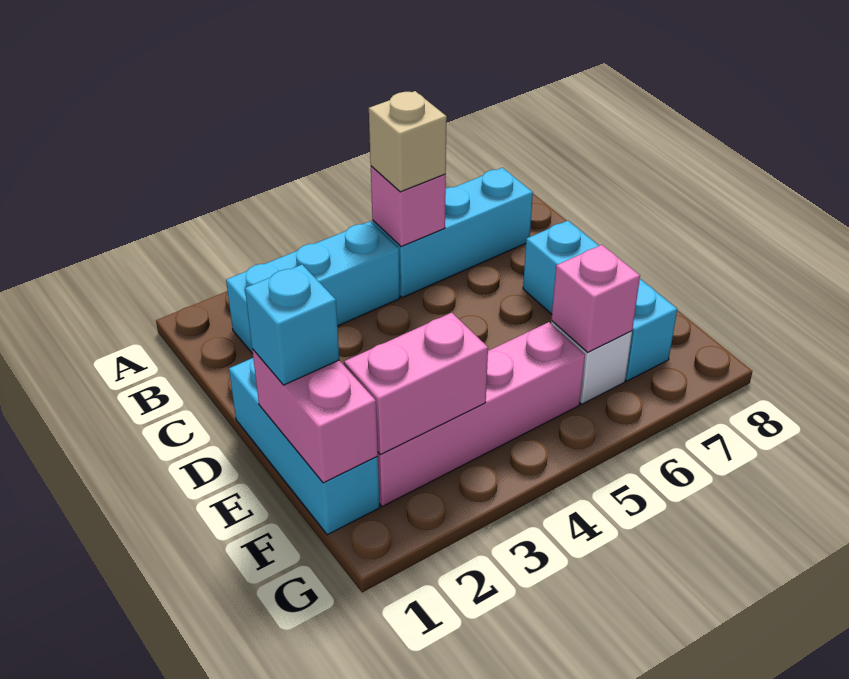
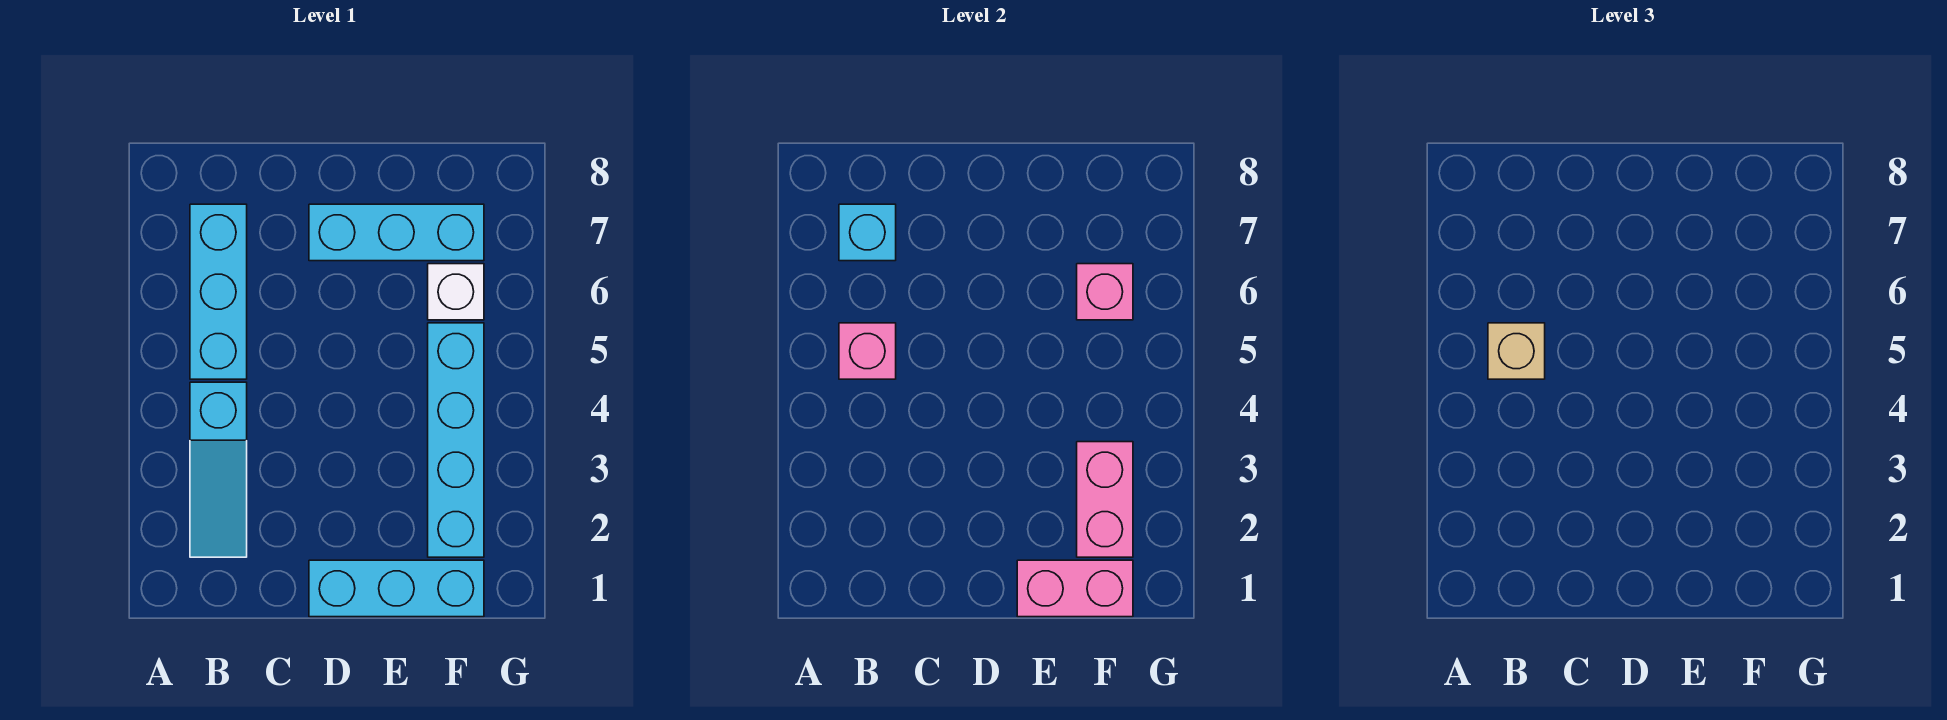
cyan brick B2:B4 level 1 -> cyan slope B2:B4 level 1 top 4
cyan brick E1 level 3 -> cyan brick B7 level 2
pink brick F2:F5 level 1 -> cyan brick F2:F5 level 1

